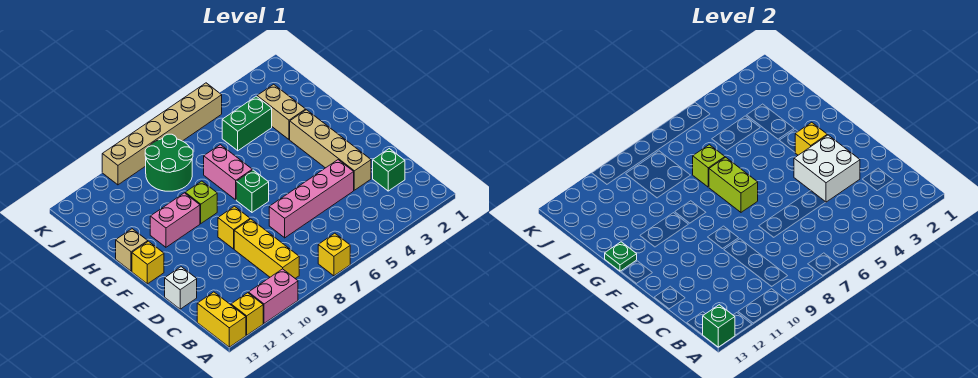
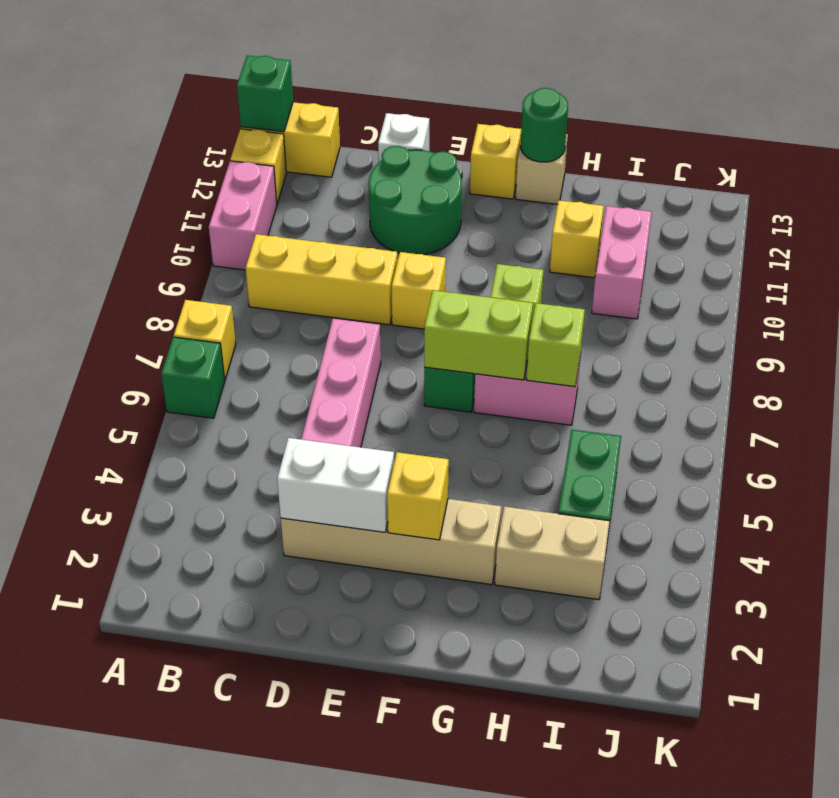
green brick C2 level 1 -> green brick A6 level 1
white brick D3:E4 level 2 -> white brick D3:E3 level 2
pink brick G10:G11 level 1 -> pink brick I10:I11 level 1
green plate G13 level 2 -> green round brick G13 level 2
none -> yellow brick H11 level 1
green round brick I8:J9 level 1 -> green round brick D11:E12 level 1
tan brick K5:K10 level 1 -> none

